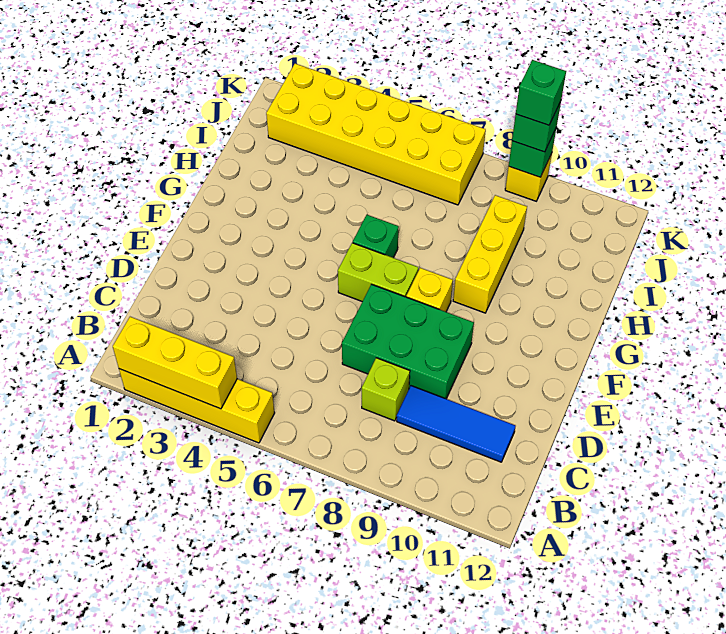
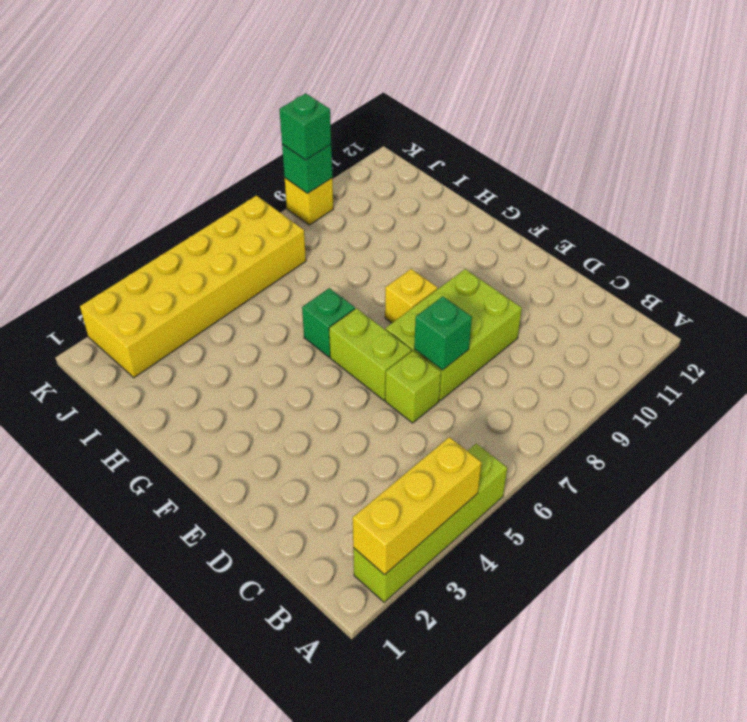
yellow brick A2:A5 level 1 -> lime brick A2:A5 level 1
lime brick C8 level 1 -> lime brick D6 level 1
blue tile C9:C11 level 1 -> none
green brick D7:E9 level 1 -> lime brick D7:E9 level 1
lime brick F6:F7 level 1 -> lime brick E6:F6 level 1
yellow brick G9:I9 level 1 -> none
green brick K9 level 4 -> green brick D7 level 2

